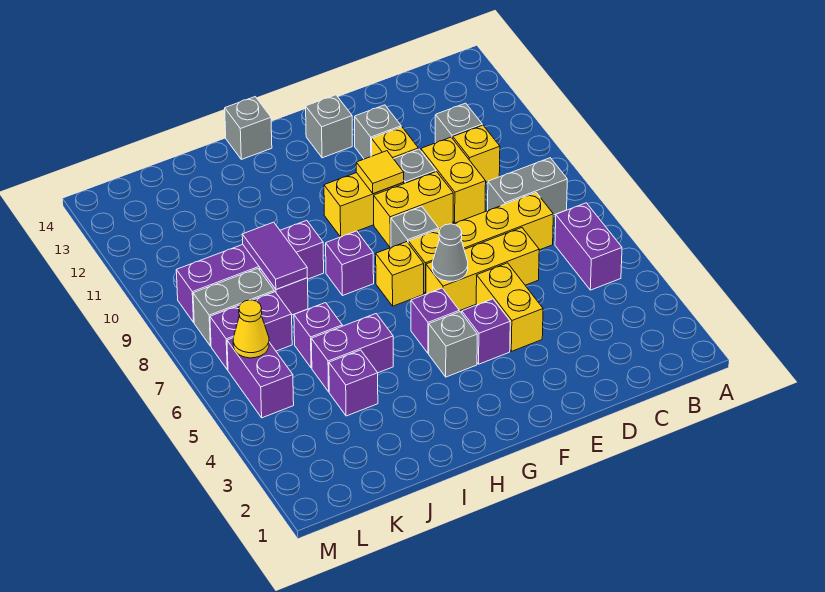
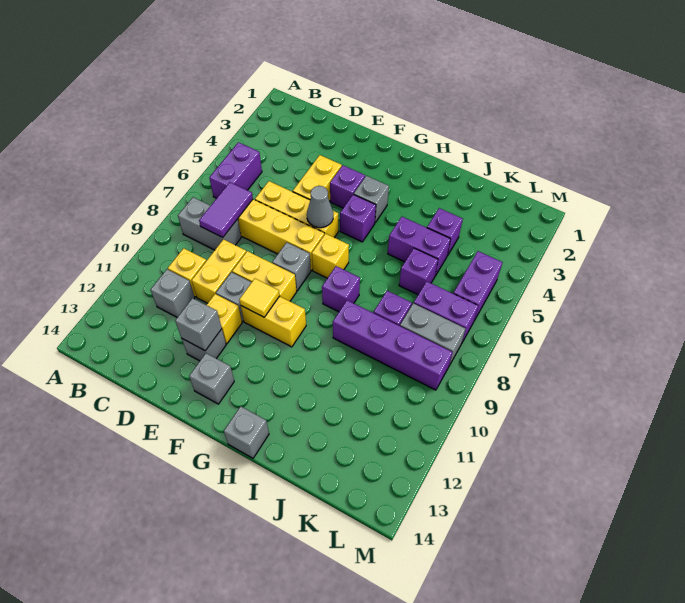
none -> grey brick E12 level 2
purple tile J8:J9 level 2 -> purple tile C7:C8 level 2
yellow cone L6 level 2 -> none

